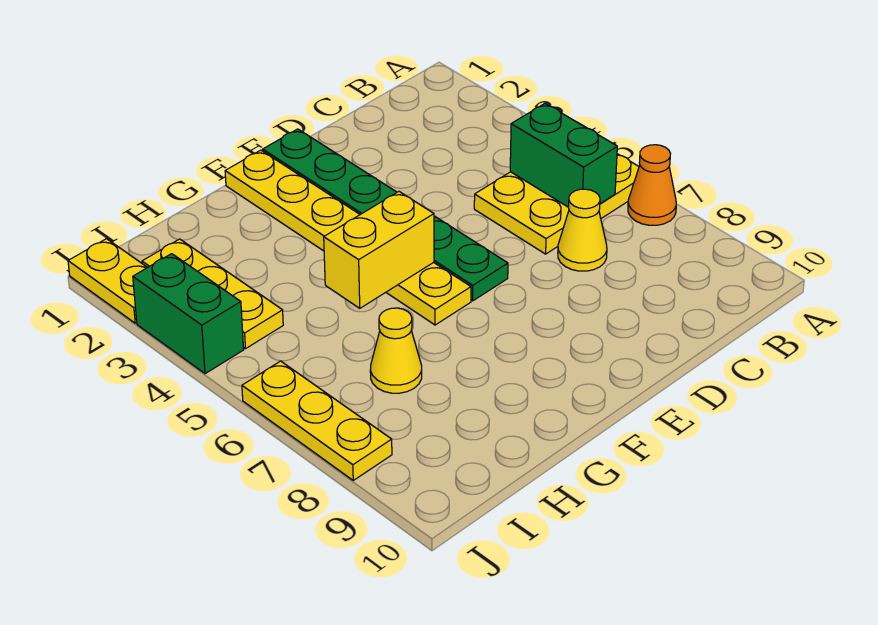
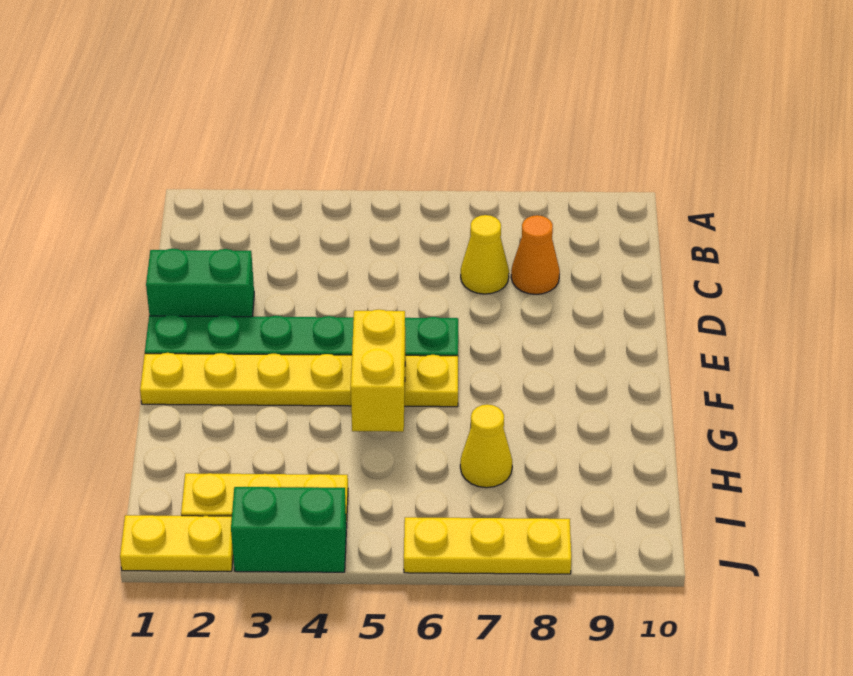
yellow plate A5:C6 level 1 -> none
orange cone A7 level 1 -> orange cone C8 level 1
green brick B5:B6 level 2 -> green brick D1:D2 level 1

